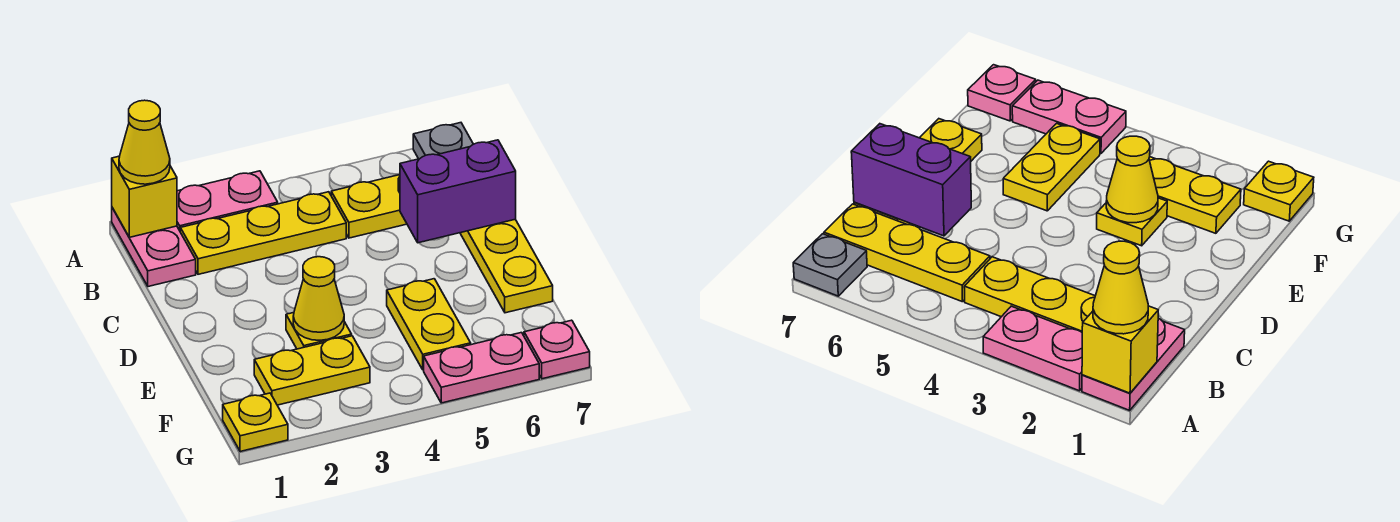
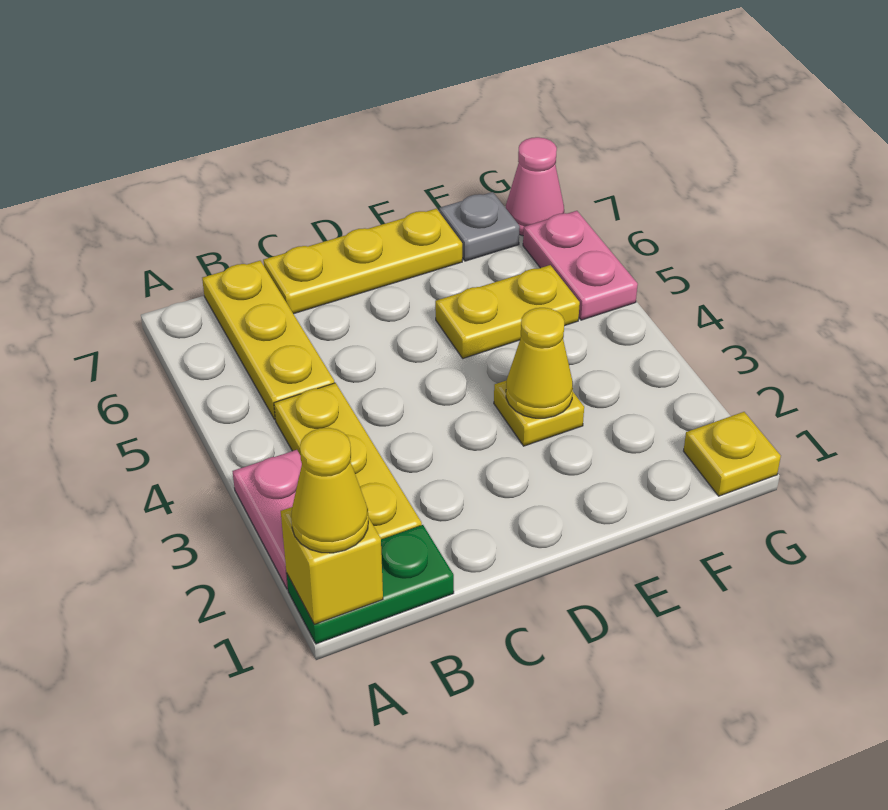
pink plate A1:B1 level 1 -> green plate A1:B1 level 1
grey plate A7 level 1 -> grey plate F7 level 1
purple brick C6:C7 level 2 -> none
yellow plate F2:F3 level 1 -> none
pink plate G7 level 1 -> pink cone G7 level 1

